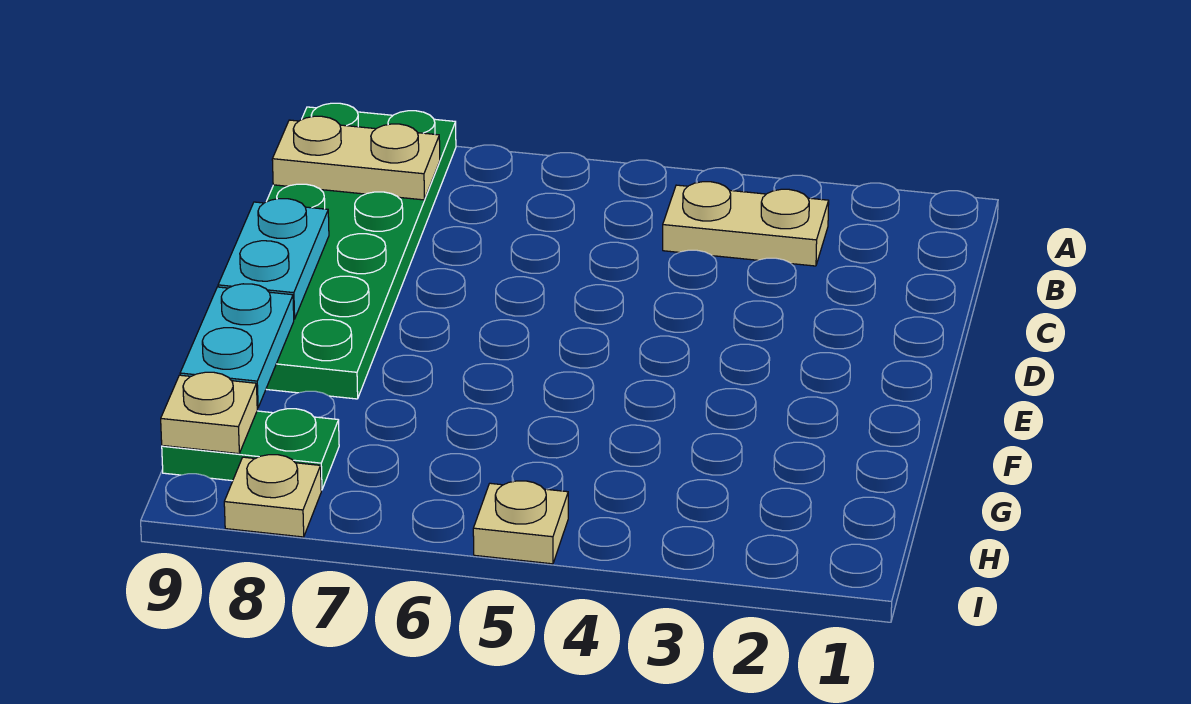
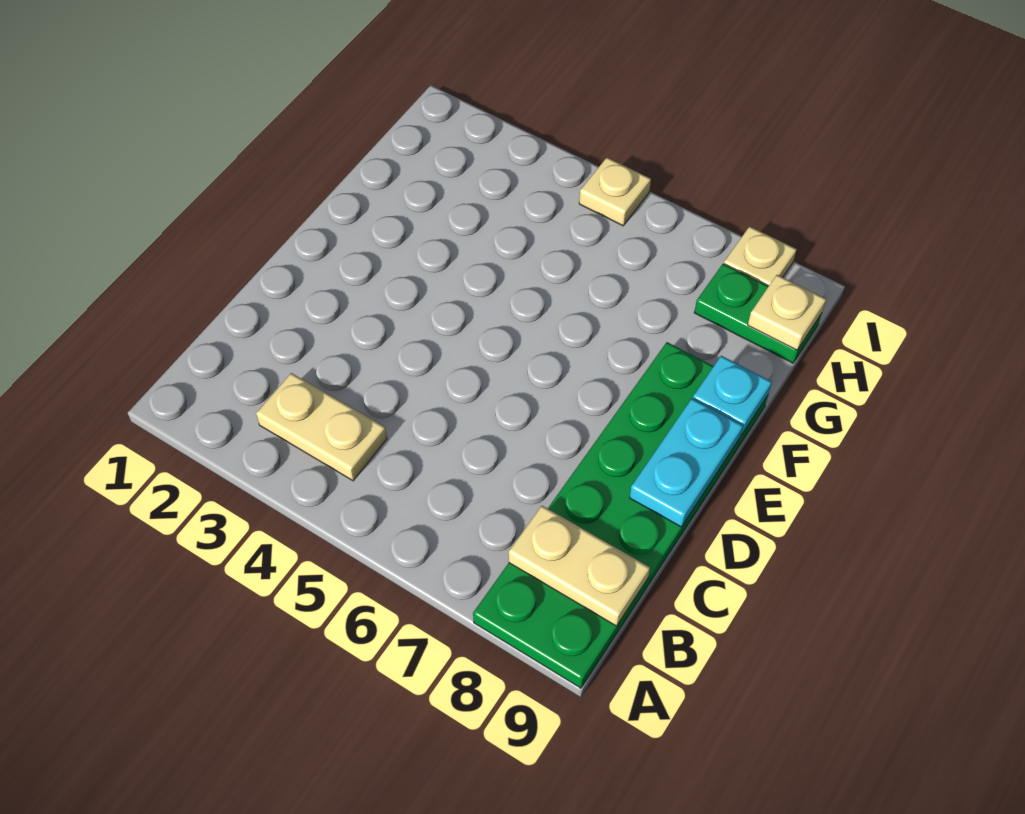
cyan plate F9:G9 level 2 -> cyan plate F9 level 2

